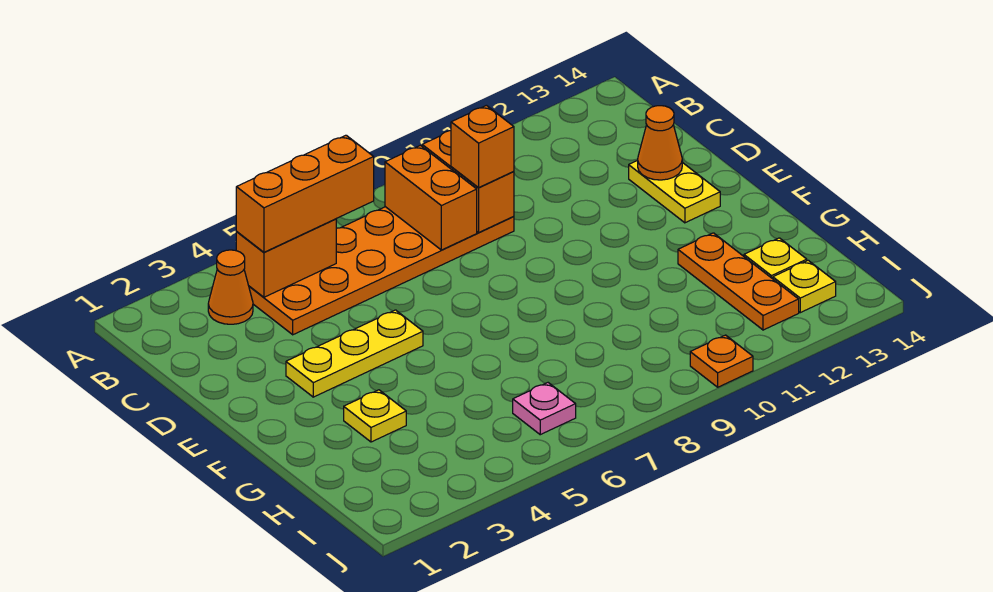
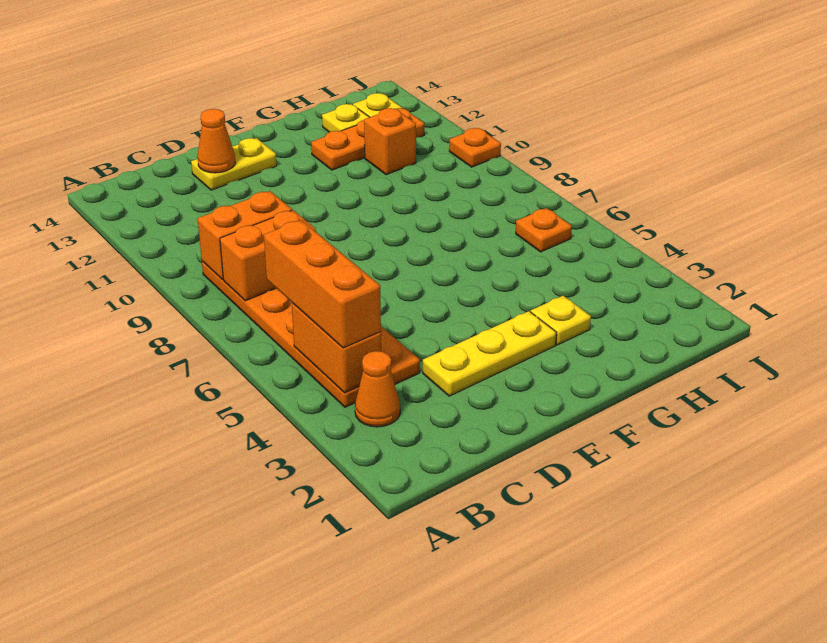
orange brick C9 level 3 -> orange brick H11 level 1
yellow plate E3:E5 level 1 -> yellow plate D3:F3 level 1
pink plate I6 level 1 -> orange plate I6 level 1

